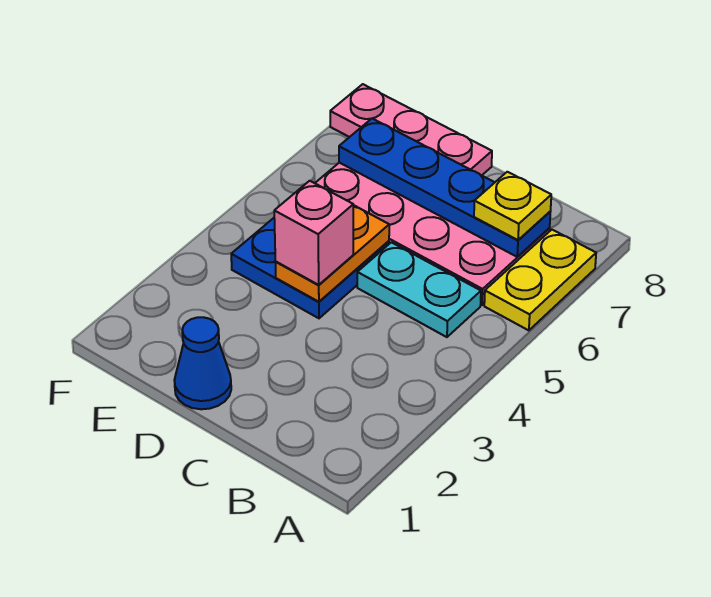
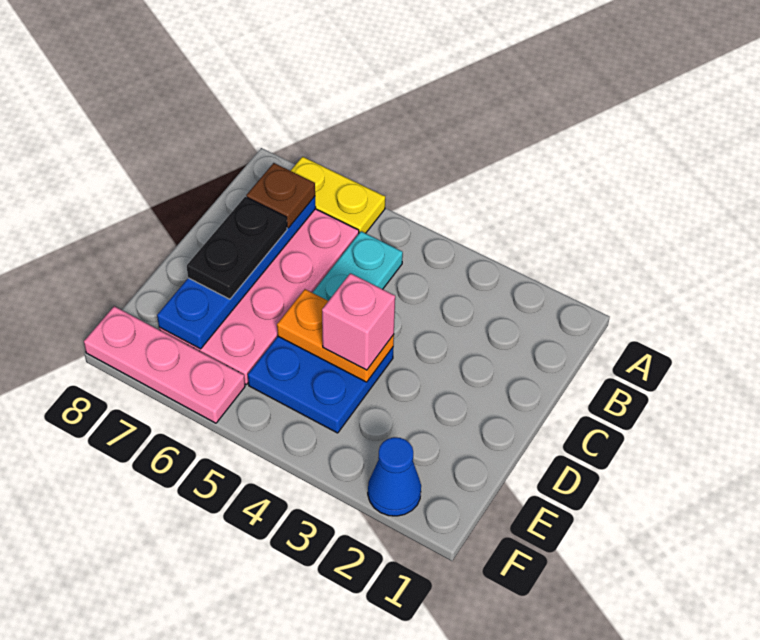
yellow plate B7 level 3 -> brown plate B7 level 3
none -> black plate C7:D7 level 3
blue cone D1 level 1 -> blue cone F2 level 1
pink plate D8:F8 level 1 -> pink plate F6:F8 level 1

